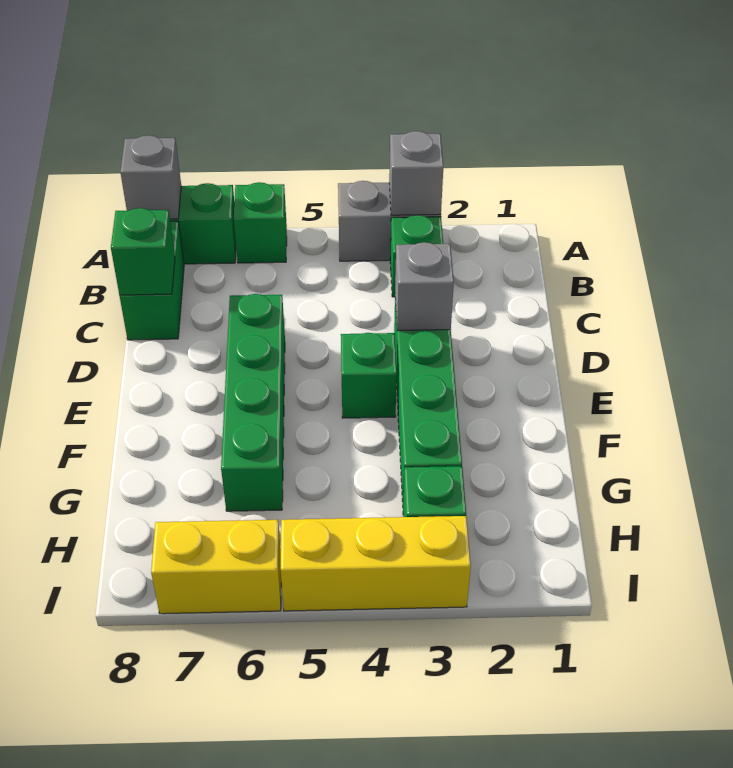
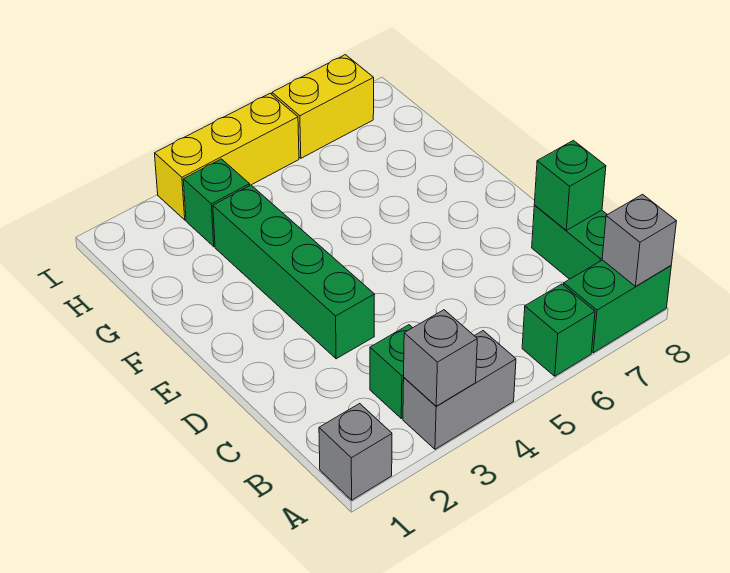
grey brick D3 level 2 -> grey brick A1 level 1
green brick D6:G6 level 1 -> none
green brick E4 level 1 -> none

